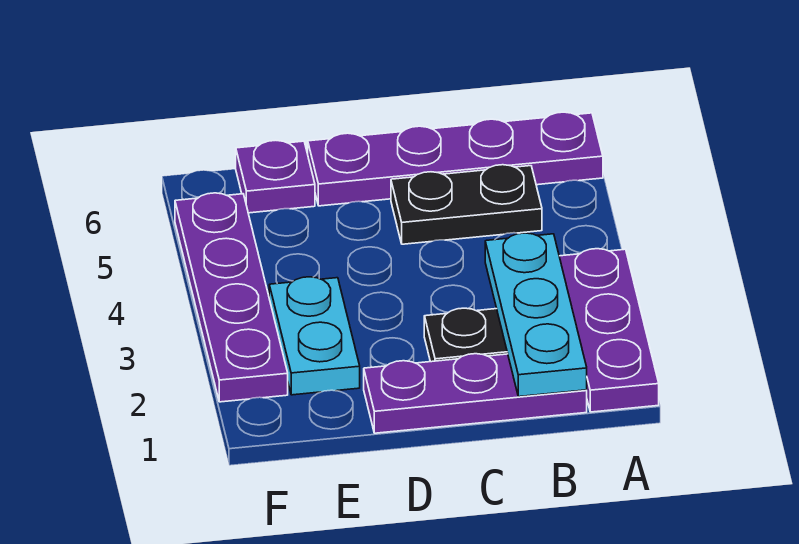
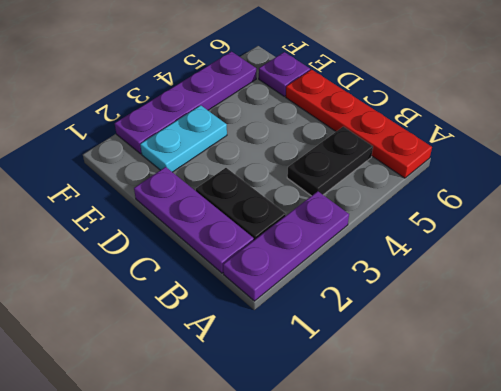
purple plate A6:D6 level 1 -> red plate A6:D6 level 1
cyan plate B1:B3 level 2 -> none
black plate B5:C5 level 1 -> black plate B4:B5 level 1

